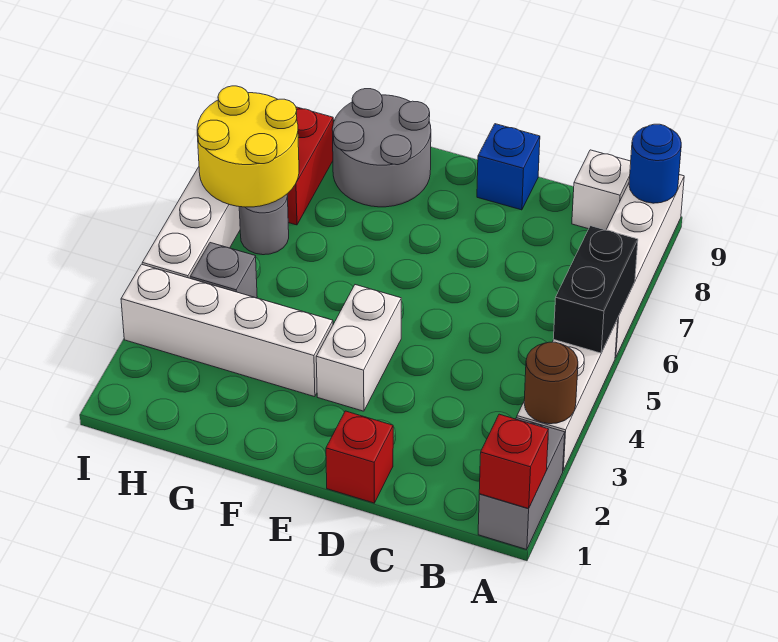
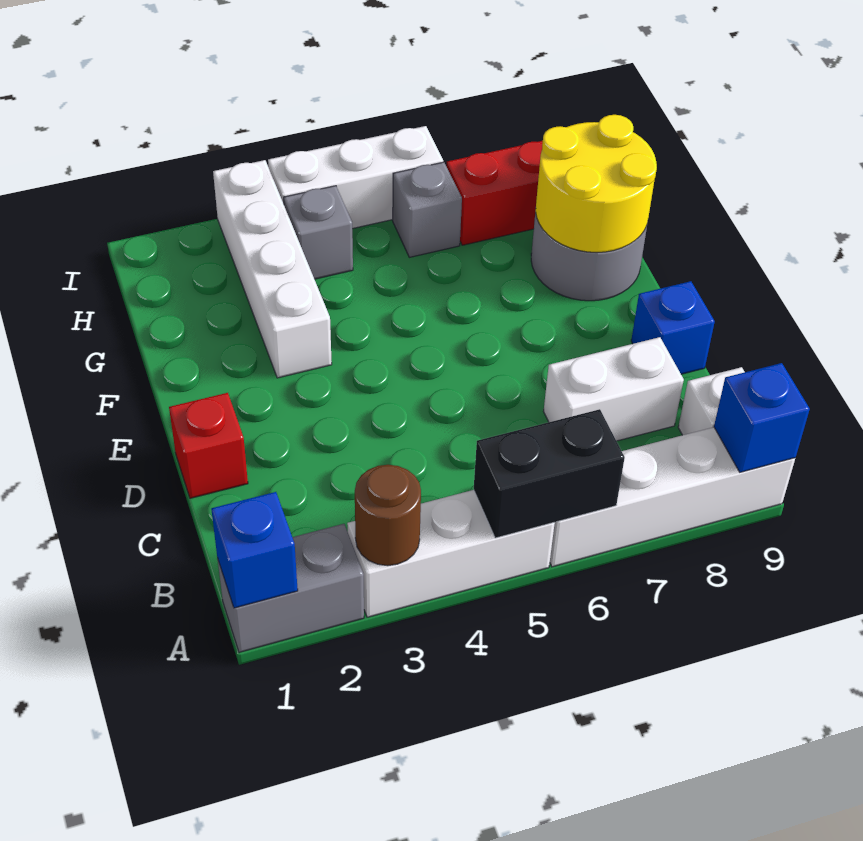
red brick A1 level 2 -> blue brick A1 level 2
blue round brick A9 level 2 -> blue brick A9 level 2
white brick E3:E4 level 1 -> white brick C7:C8 level 1
grey round brick H6 level 1 -> grey brick H6 level 1
yellow round brick H6:I7 level 2 -> yellow round brick F8:G9 level 2

